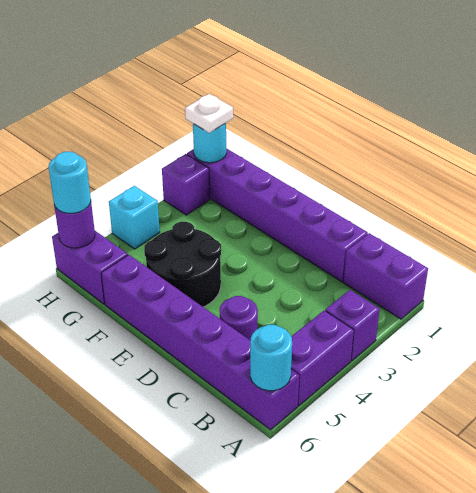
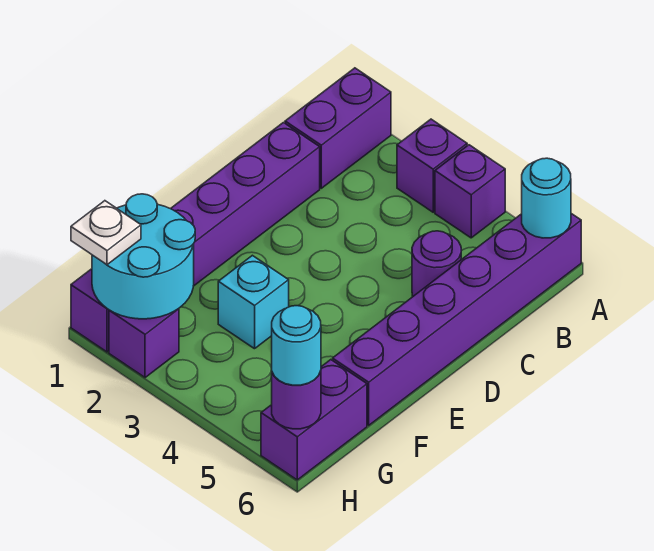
purple brick A4:A5 level 1 -> purple brick A4 level 1
black round brick E4:F5 level 1 -> none
cyan round brick H1 level 2 -> cyan round brick G1:H2 level 2
cyan brick H4 level 1 -> cyan brick F3 level 1

